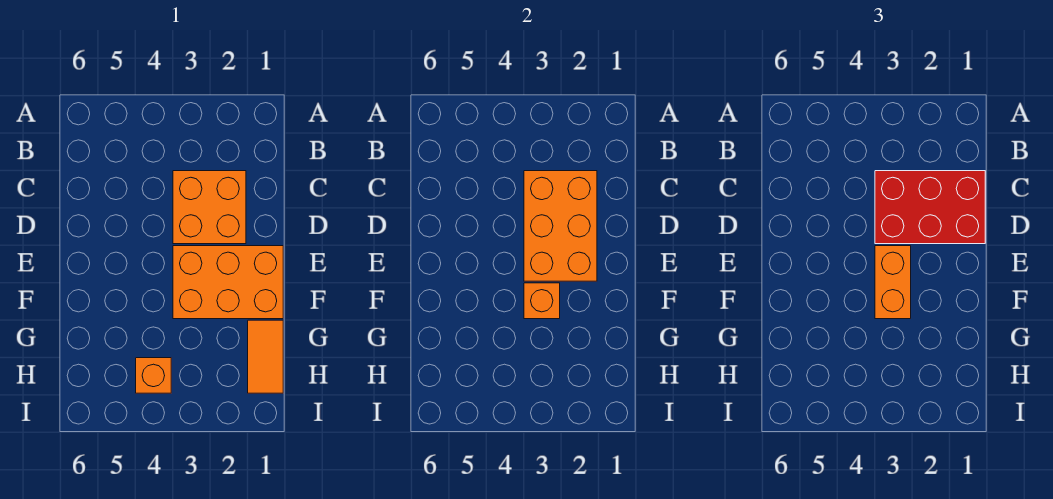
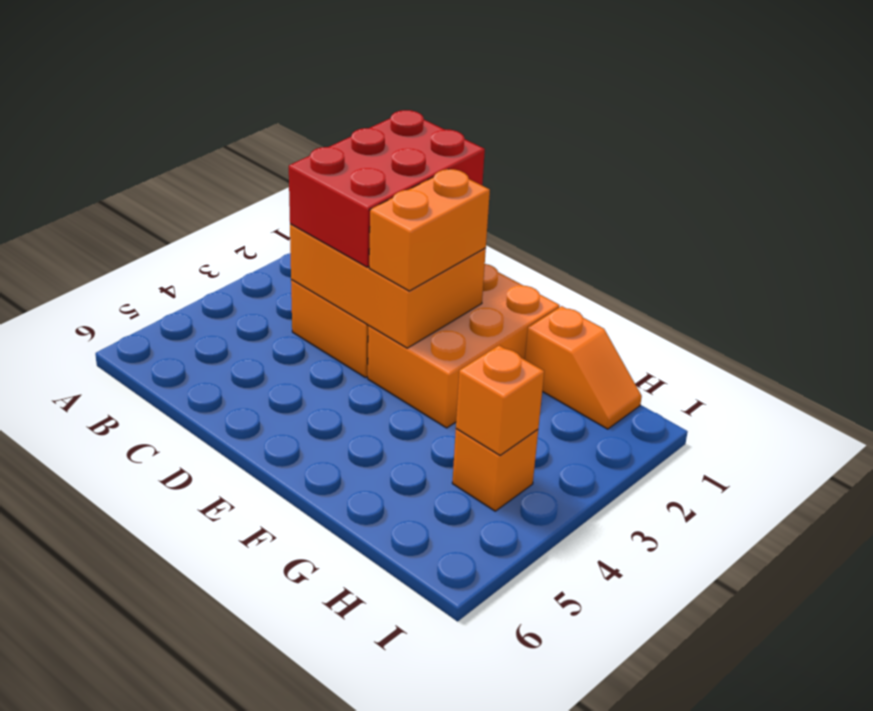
orange brick E3:F3 level 3 -> orange brick E2:E3 level 3
orange brick F3 level 2 -> orange brick H4 level 2
orange tile G1:H1 level 1 -> orange slope G1:H1 level 1 top G

